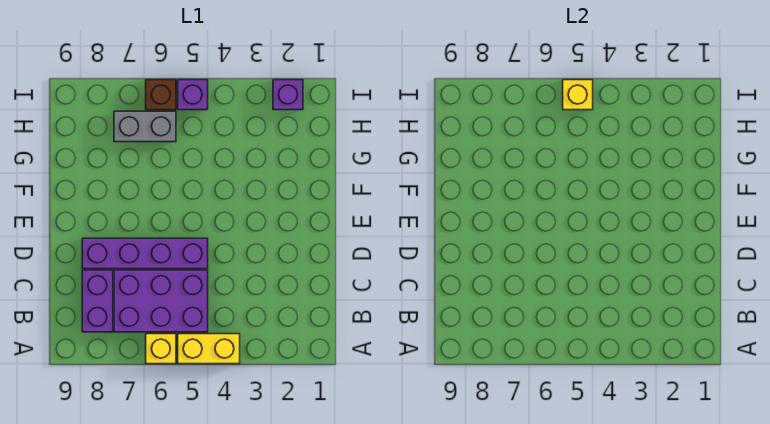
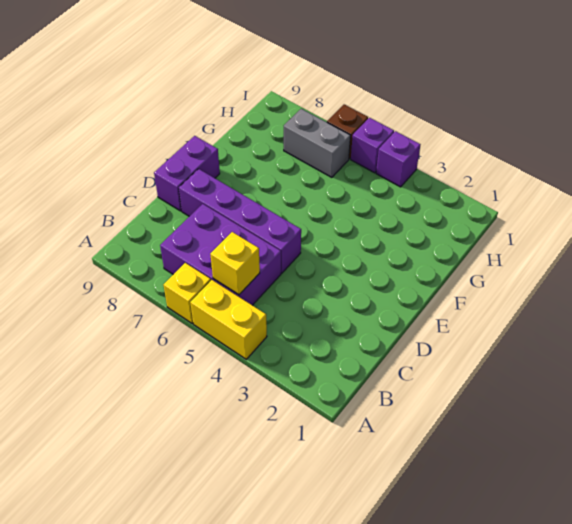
purple brick B8:C8 level 1 -> purple brick D9:E9 level 1
purple brick I2 level 1 -> purple brick I4 level 1
yellow brick I5 level 2 -> yellow brick B5 level 2

